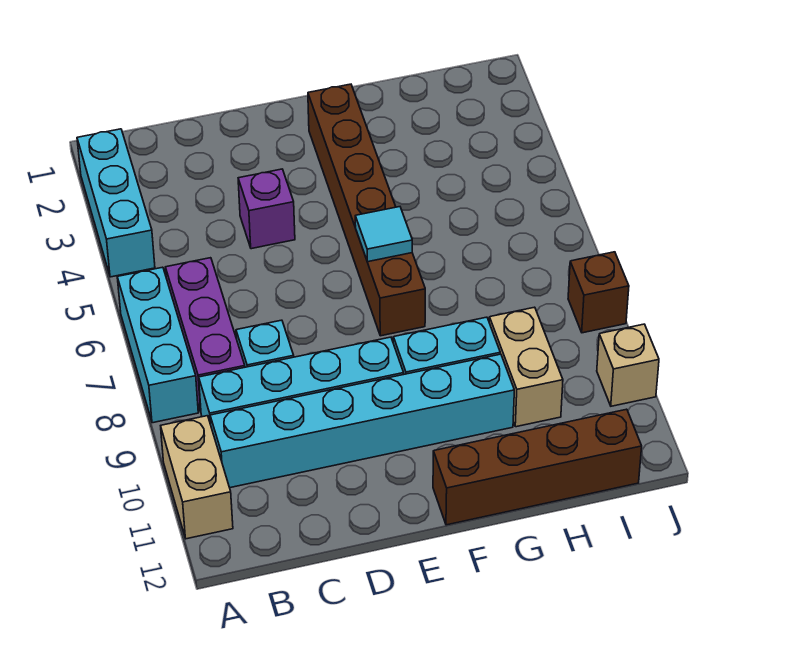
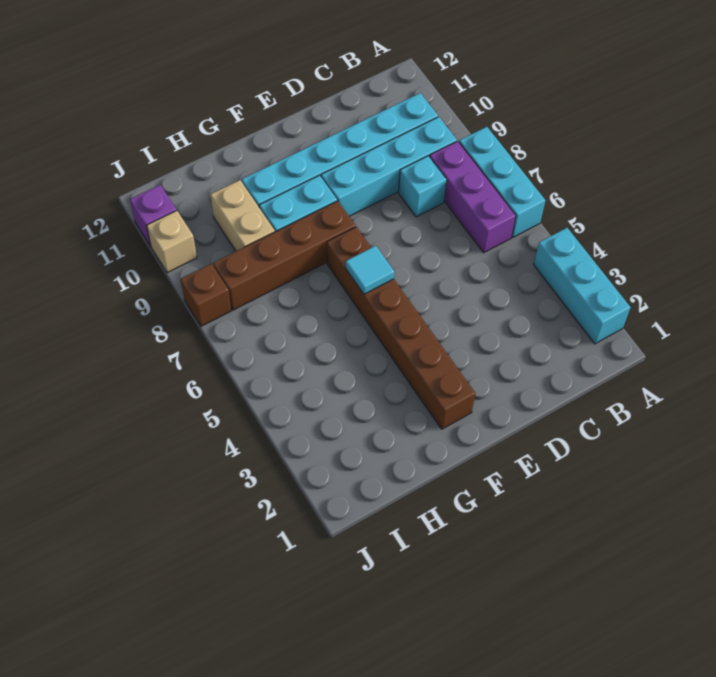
tan brick A10:A11 level 1 -> none
purple brick D4 level 1 -> purple brick J11 level 1
brown brick F12:I12 level 1 -> brown brick F8:I8 level 1

